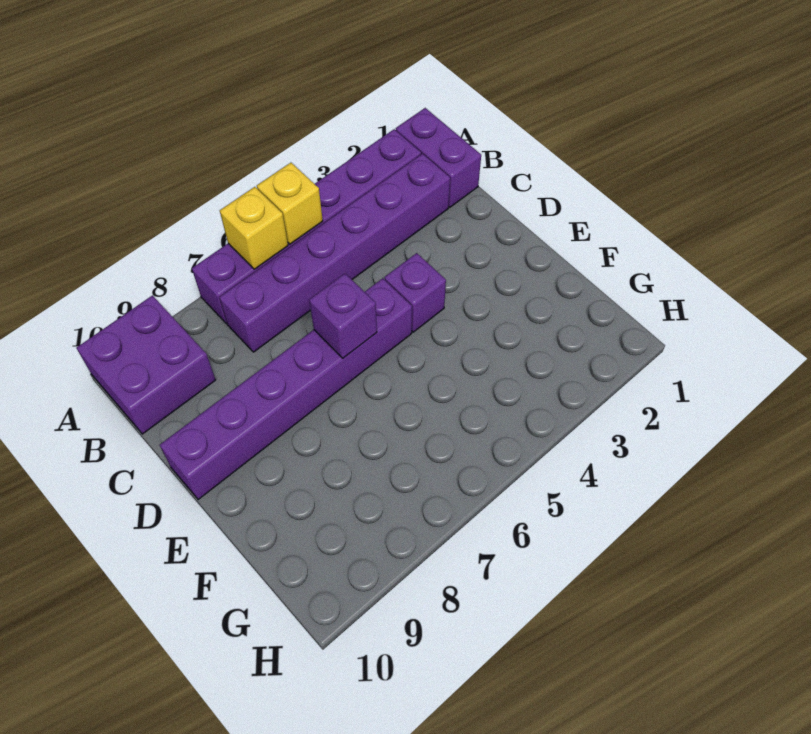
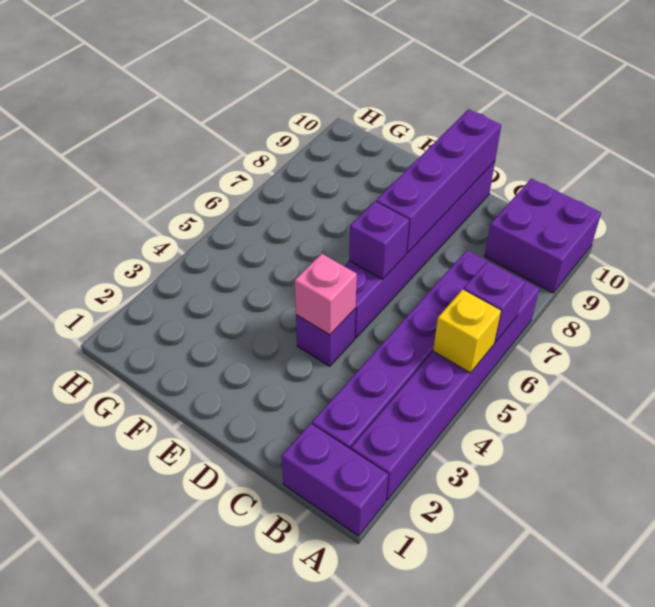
yellow brick A6 level 2 -> purple brick A6 level 2
none -> pink brick D4 level 2
none -> purple brick D7:D10 level 2

